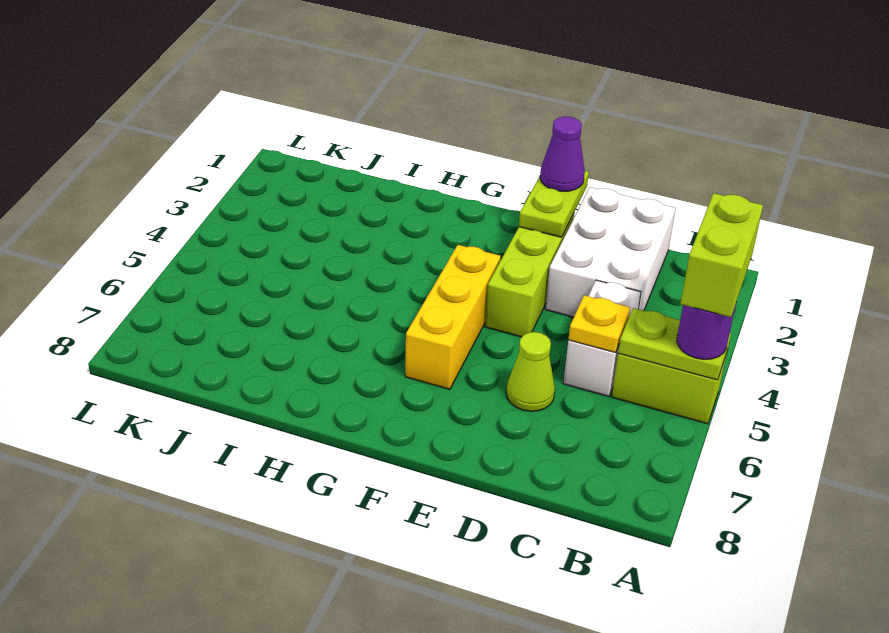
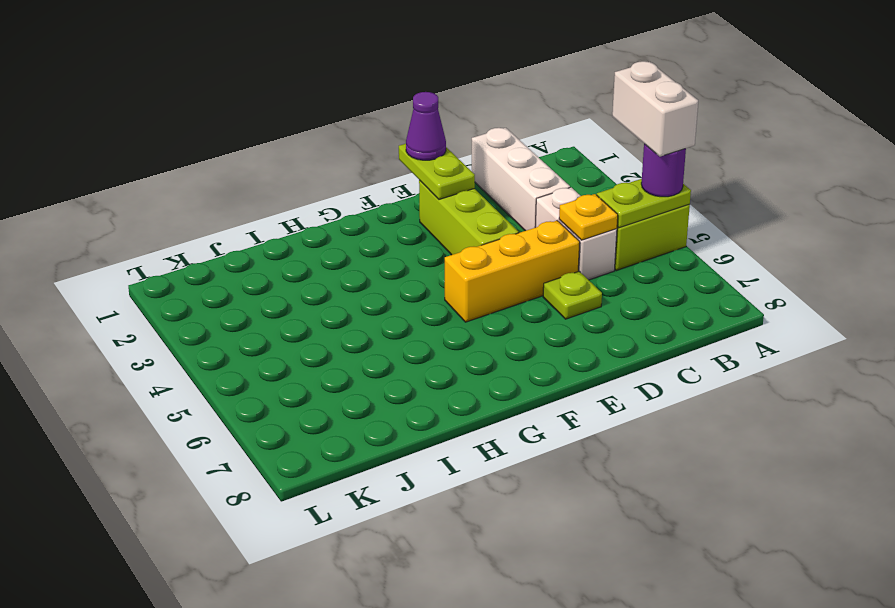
lime brick A4:A5 level 4 -> white brick A4:A5 level 4
white brick C1:D3 level 1 -> white brick C1:C3 level 1
lime cone D6 level 1 -> lime plate D6 level 1
yellow brick F4:F6 level 1 -> yellow brick D5:F5 level 1

